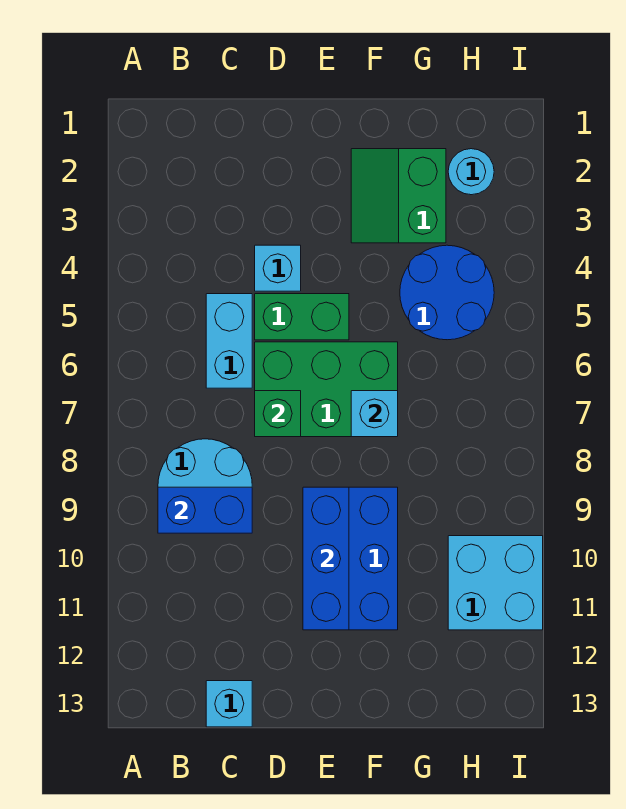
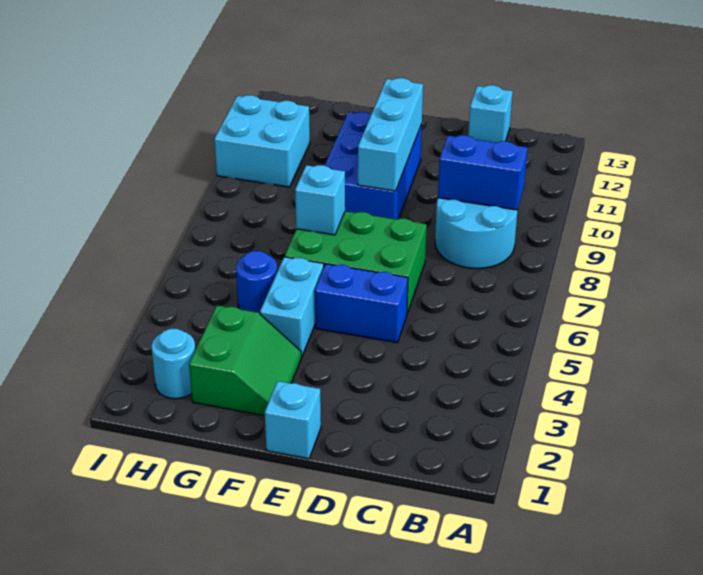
cyan brick C5:C6 level 1 -> cyan brick F4:F5 level 1
cyan brick D4 level 1 -> cyan brick E1 level 1
green brick D5:E5 level 1 -> blue brick D5:E5 level 1
green brick D7 level 2 -> none
blue brick E9:E11 level 2 -> cyan brick E9:E11 level 2
blue round brick G4:H5 level 1 -> blue round brick G5 level 1

